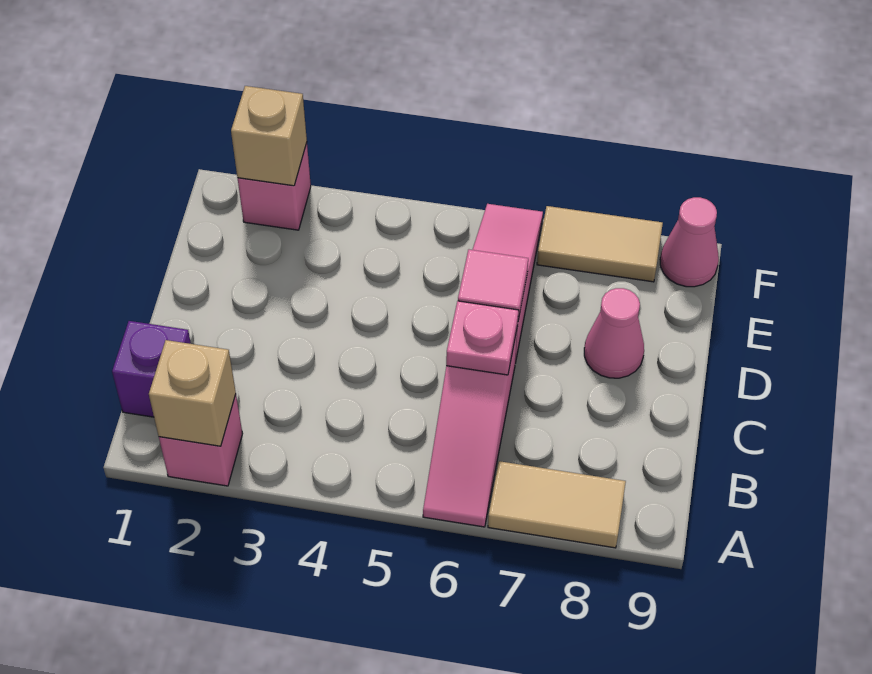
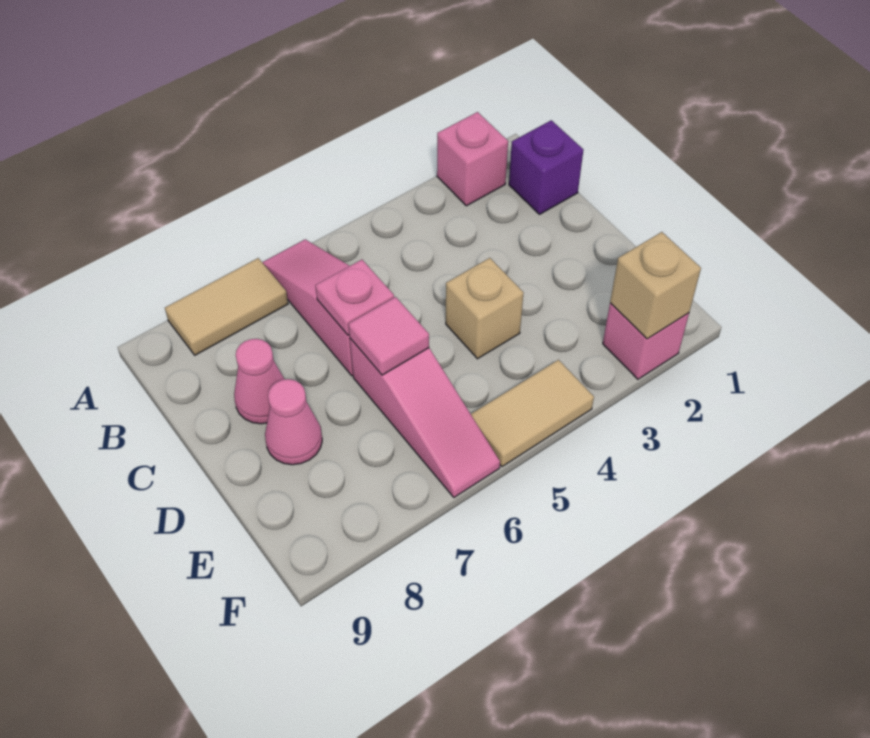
tan brick A2 level 2 -> tan brick D4 level 1
tan tile F7:F8 level 1 -> tan tile F4:F5 level 1
pink cone F9 level 1 -> pink cone C8 level 1

